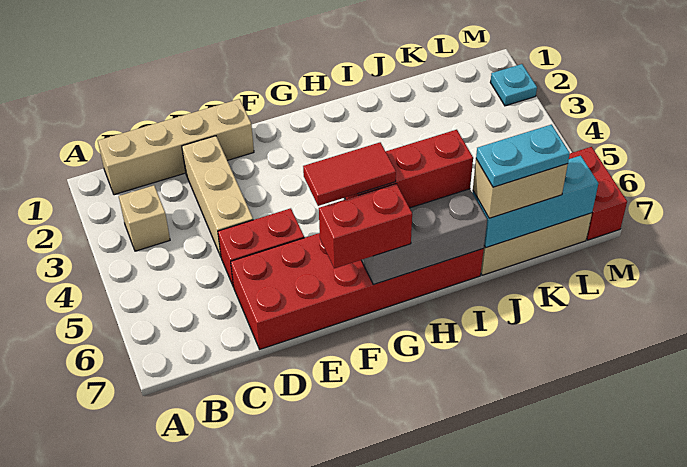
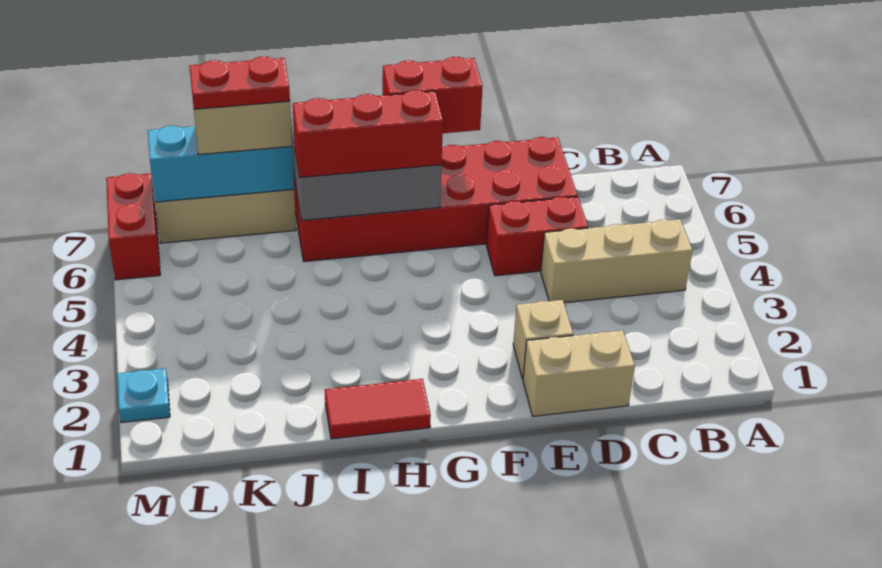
tan brick B1:E1 level 1 -> tan brick D1:E1 level 1
tan brick B3 level 1 -> tan brick E2 level 1
tan brick D2:D4 level 1 -> tan brick B4:D4 level 1
red tile F6:G6 level 4 -> red tile H1:I1 level 1
cyan plate J7:K7 level 4 -> red plate J7:K7 level 4

